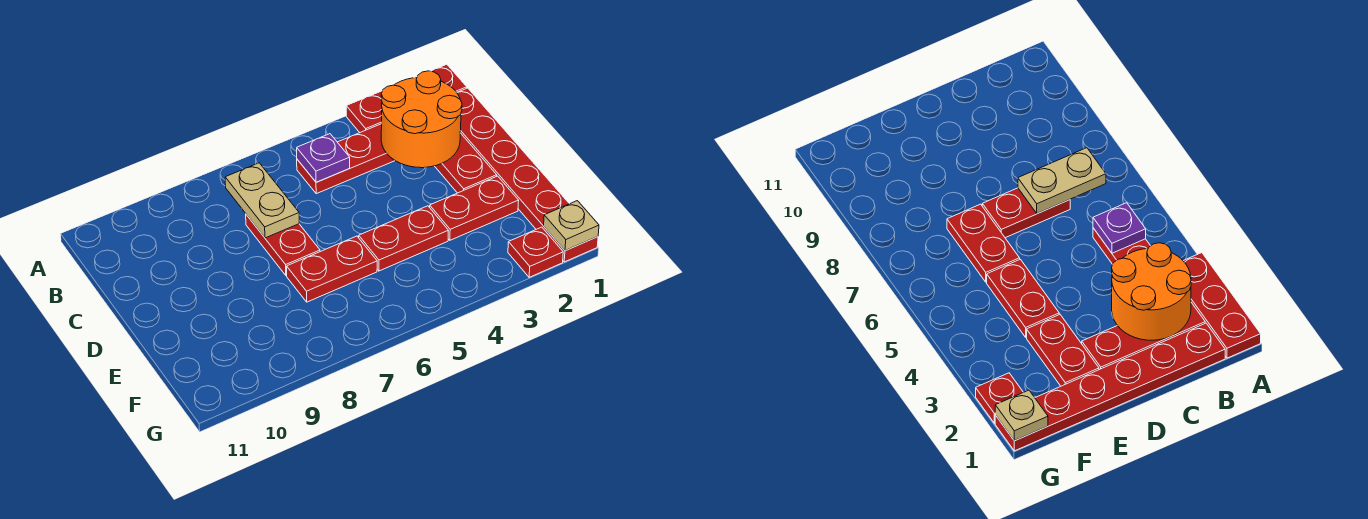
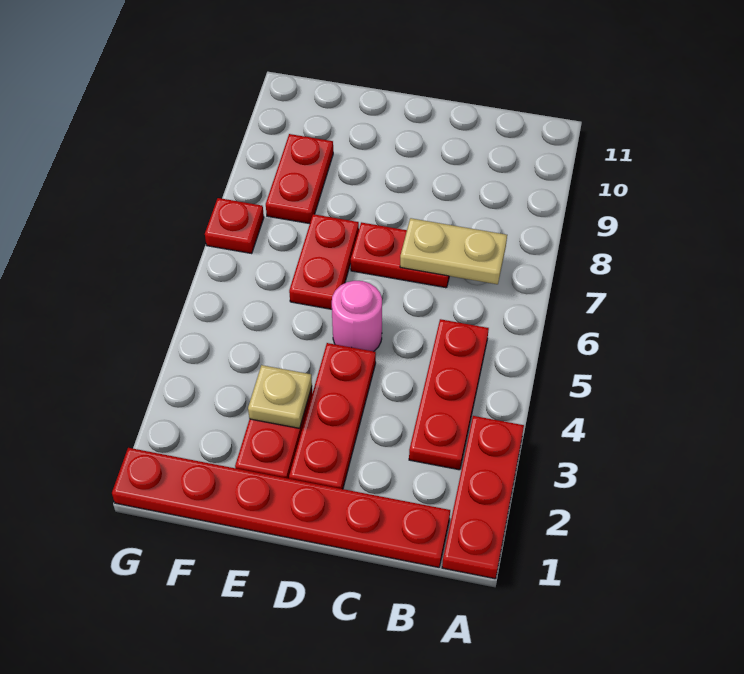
red plate B2:D2 level 1 -> red plate D2:D4 level 1
orange round brick B2:C3 level 2 -> none
purple plate B5 level 2 -> none
none -> pink round brick D5 level 1
red plate E4:E5 level 1 -> red plate F8:F9 level 1
tan plate G1 level 2 -> tan plate E3 level 2
red plate G2 level 1 -> red plate G7 level 1

